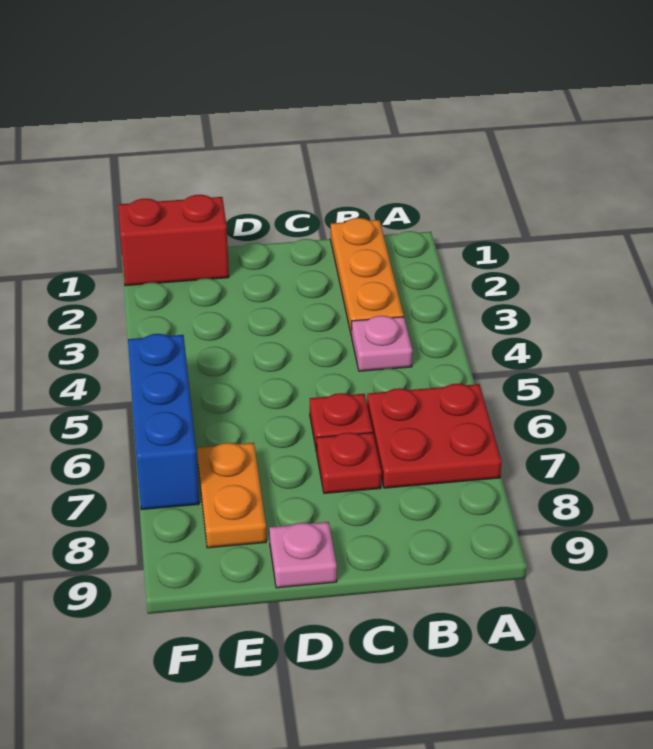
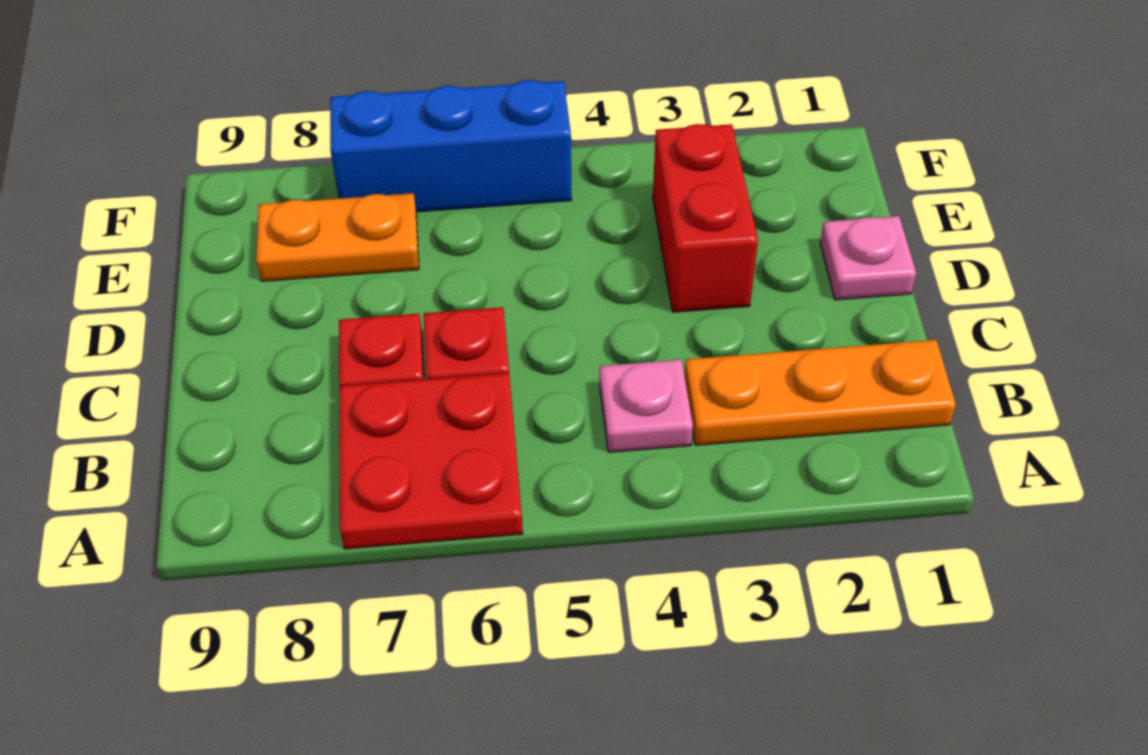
pink plate D9 level 1 -> pink plate D1 level 1
red brick E1:F1 level 1 -> red brick D3:E3 level 1

